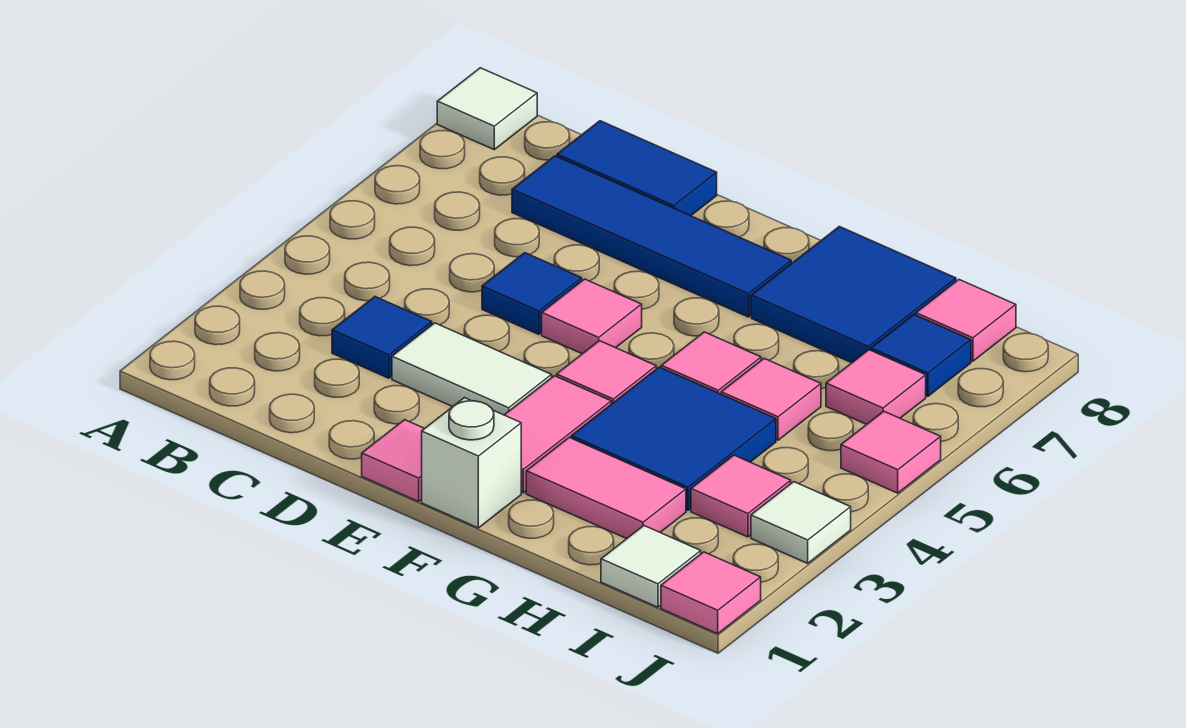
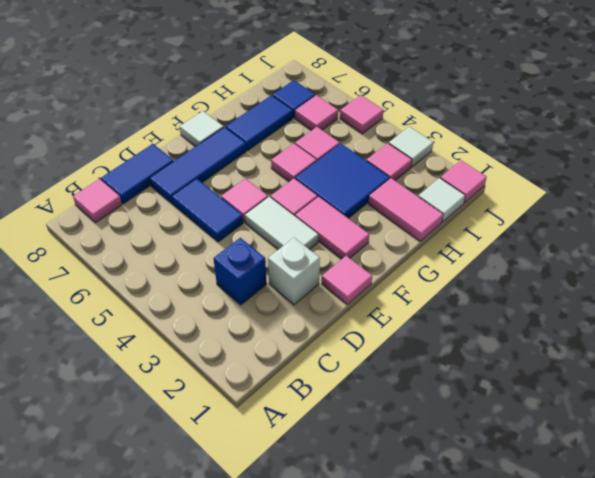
white tile A8 level 1 -> white tile F8 level 1
blue tile C3 level 1 -> blue brick C3 level 1
blue tile C7:F7 level 1 -> blue tile D7:F7 level 1
white tile D3:E3 level 1 -> white tile E3:E4 level 1
blue tile D5 level 1 -> blue tile D5:D6 level 1
white brick F1 level 1 -> white brick D2 level 1
pink tile G2:H2 level 1 -> pink tile H1:H2 level 1
blue tile G7:H8 level 1 -> blue tile G7:H7 level 1
pink tile I8 level 1 -> pink tile B8 level 1

